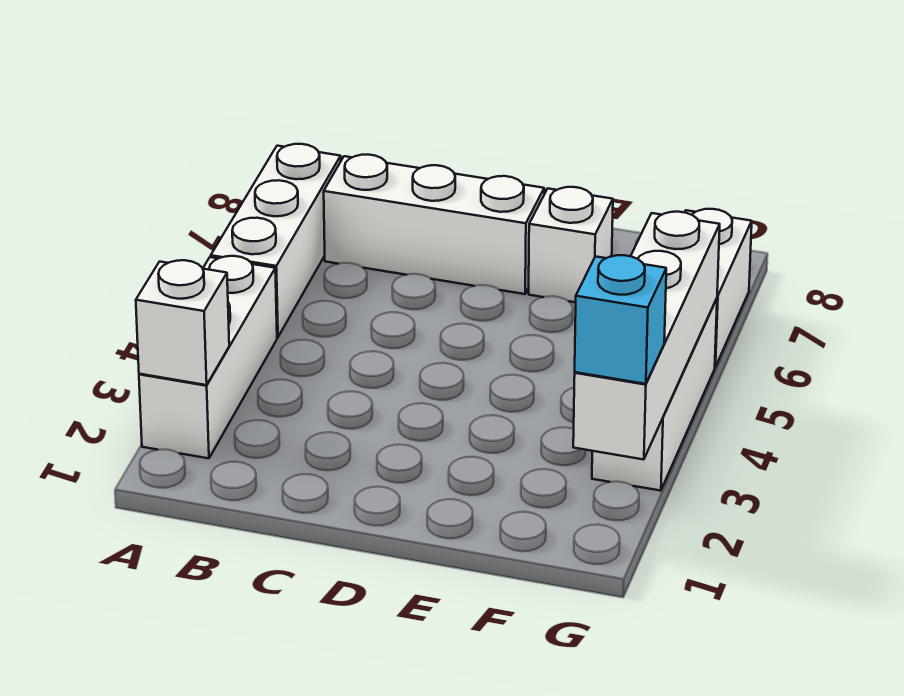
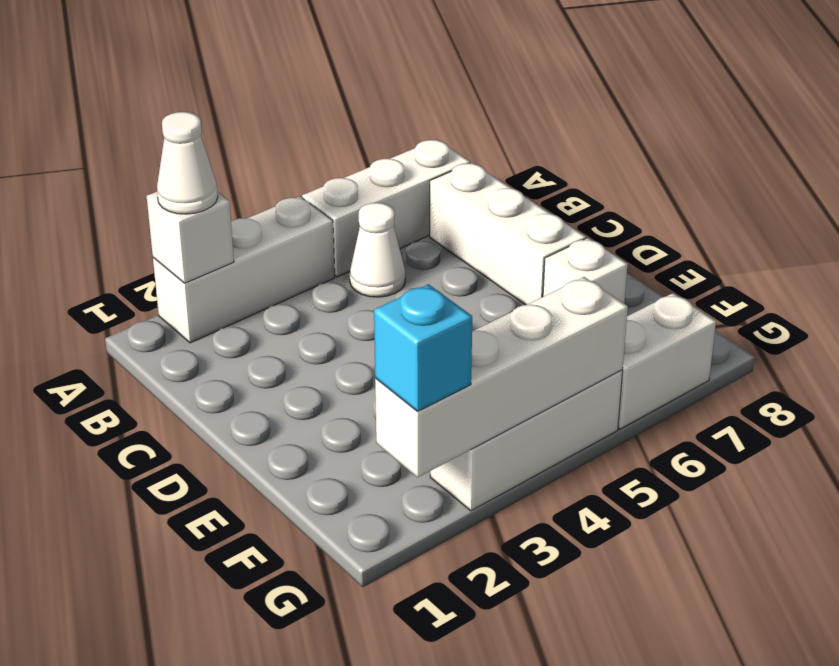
none -> white cone A2 level 3
none -> white cone B5 level 1

